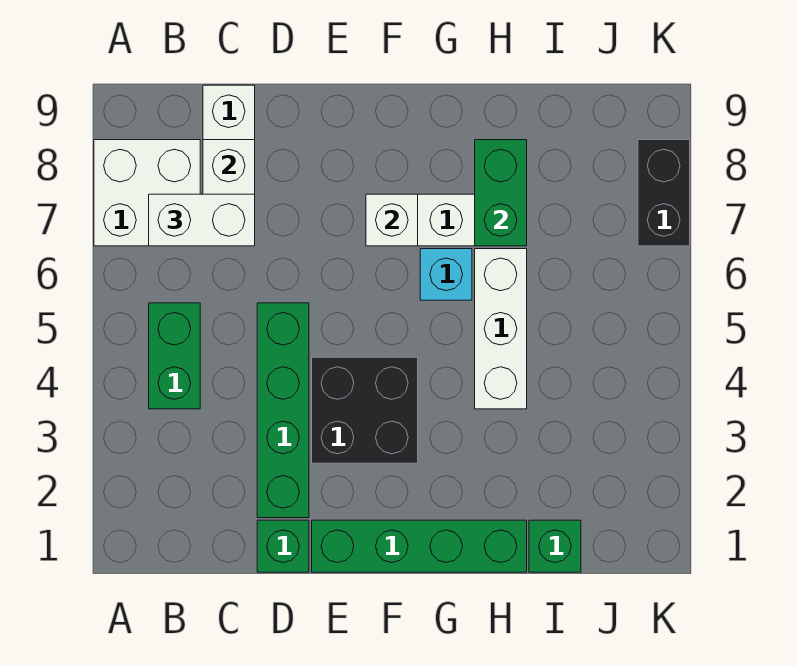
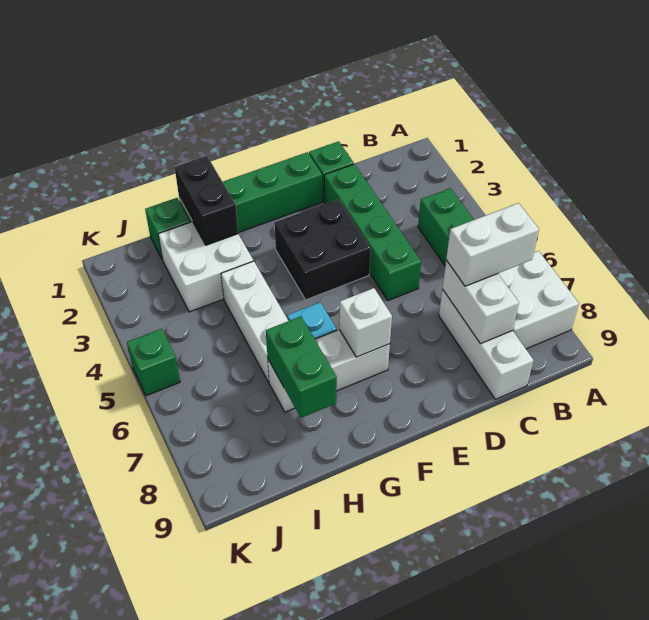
none -> white brick H2:I3 level 1
none -> green brick K5 level 1
black brick K7:K8 level 1 -> black brick H1:H2 level 2

